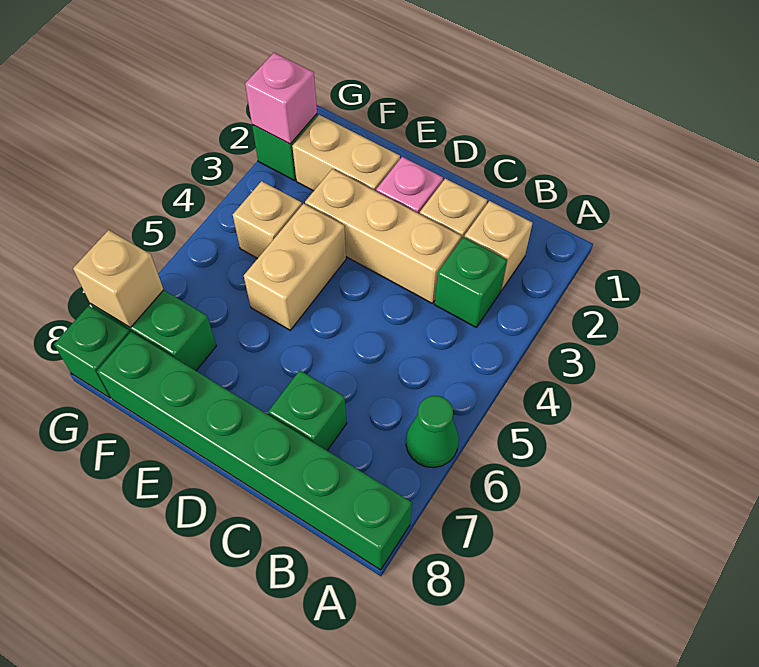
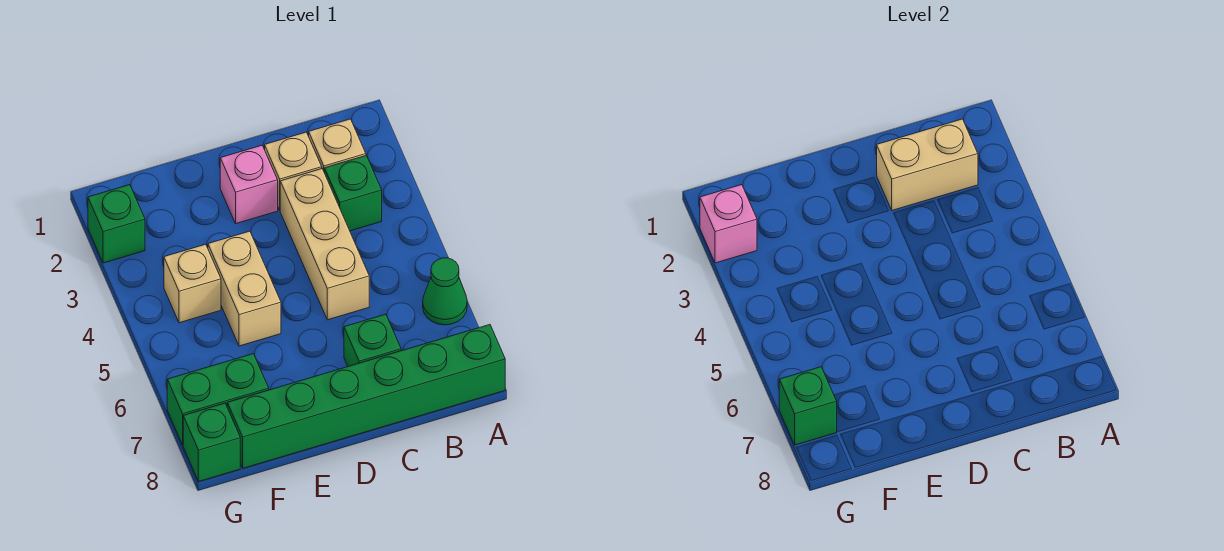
tan brick C3:E3 level 1 -> tan brick C3:C5 level 1
tan brick E2:F2 level 1 -> tan brick B2:C2 level 2
tan brick G7 level 2 -> green brick G7 level 2

